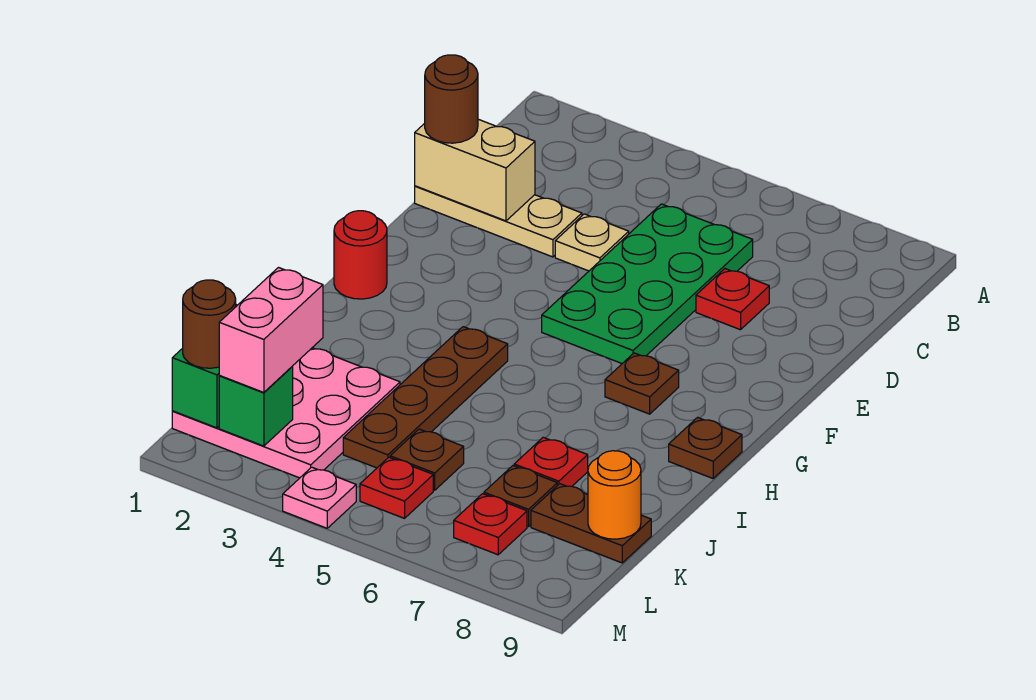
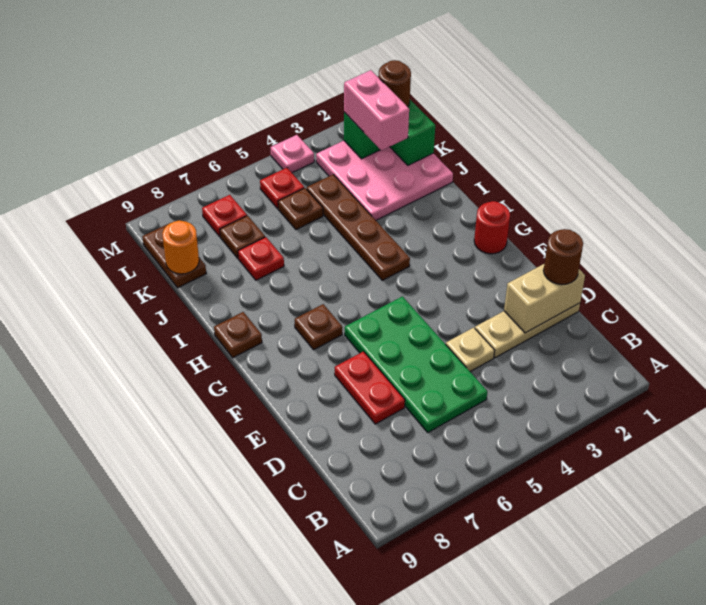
red plate D7 level 1 -> red plate D7:E7 level 1
brown plate K8:K9 level 1 -> brown plate K9:L9 level 1

